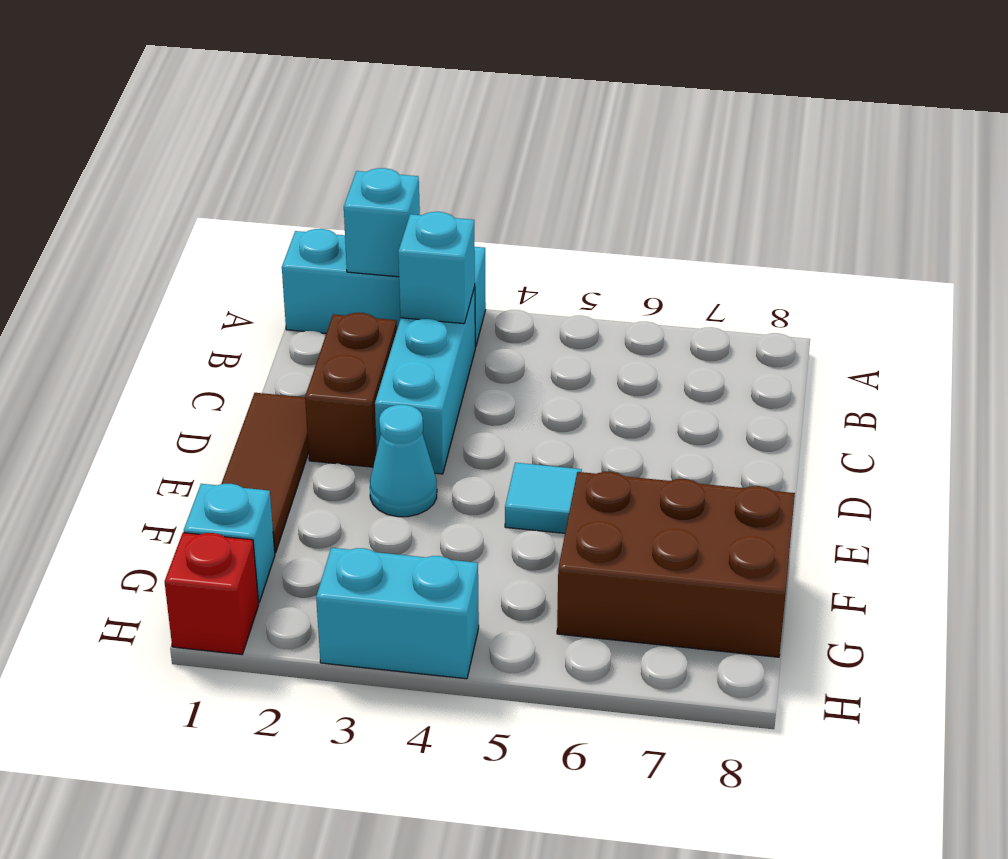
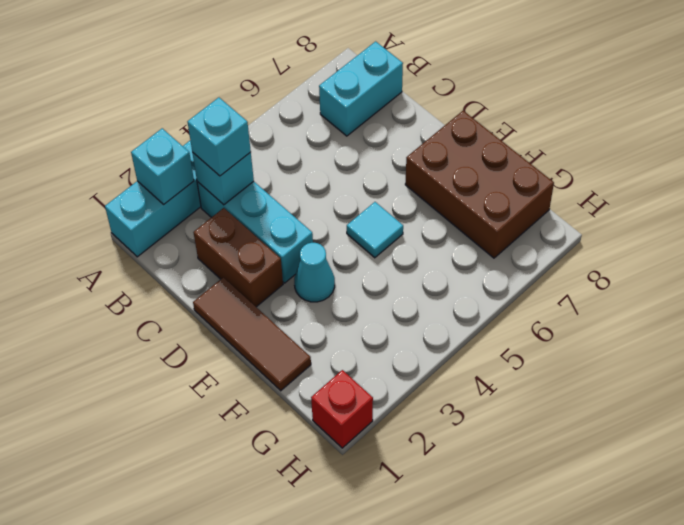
brown brick F6:G8 level 1 -> brown brick E7:G8 level 1
cyan brick G1 level 1 -> cyan brick B3 level 3
cyan brick H3:H4 level 1 -> cyan brick B7:B8 level 1

